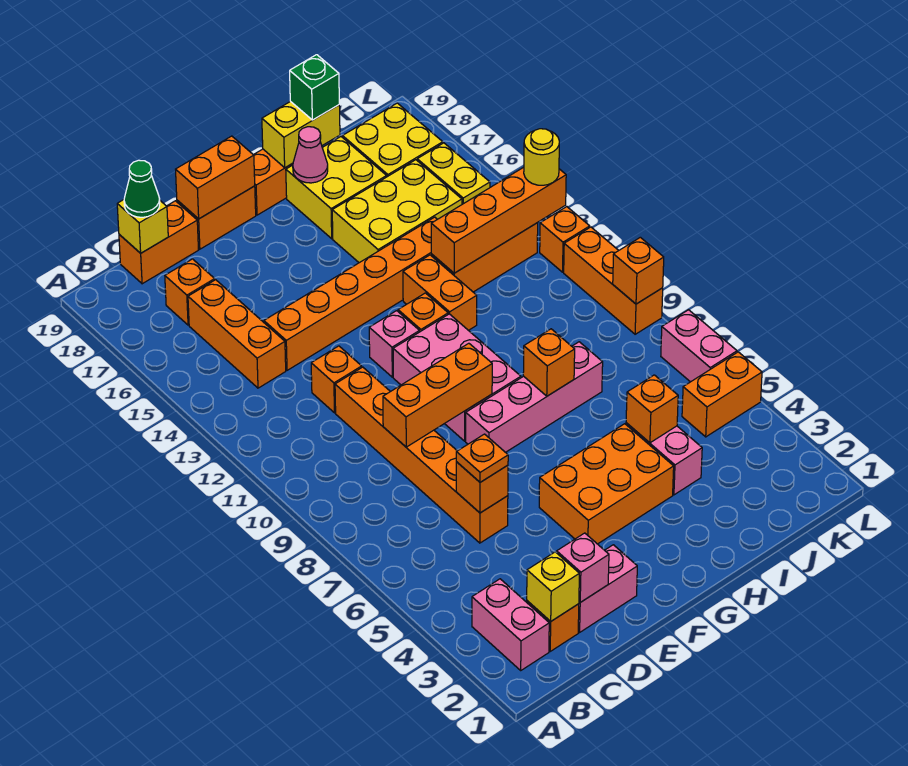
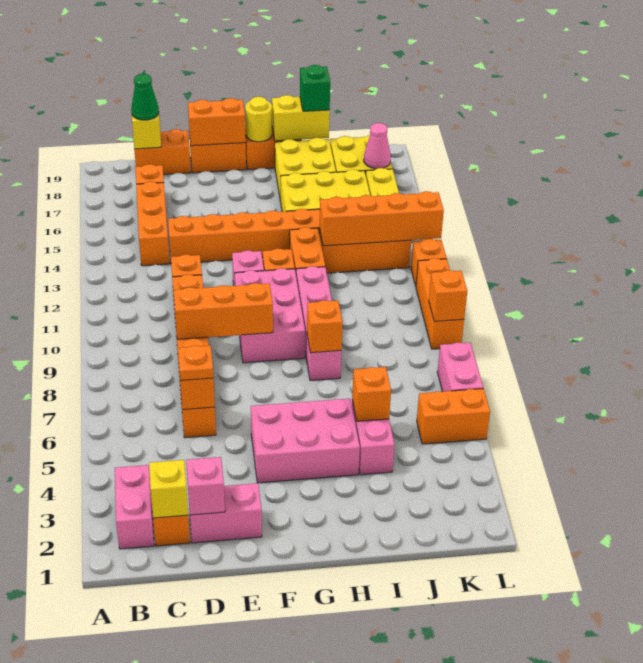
orange brick F4:H5 level 1 -> pink brick F4:H5 level 1
pink brick F8:I8 level 1 -> pink brick H8:H11 level 1
pink cone H18 level 2 -> pink cone K17 level 2
yellow round brick L13 level 3 -> yellow round brick G19 level 2

